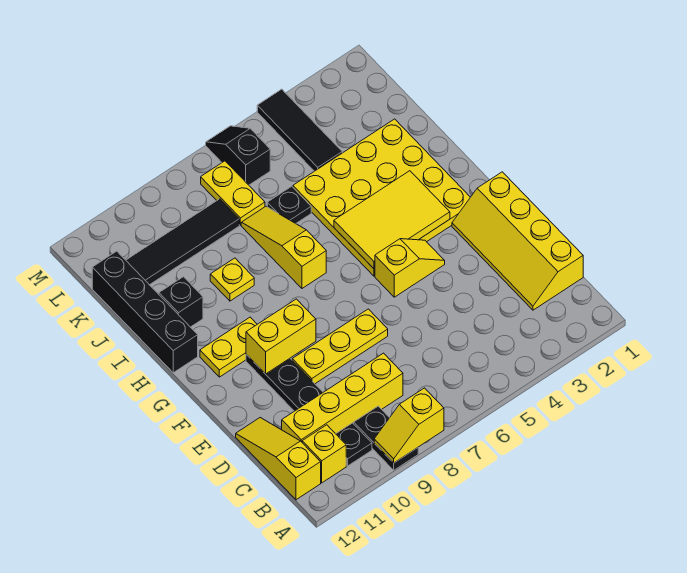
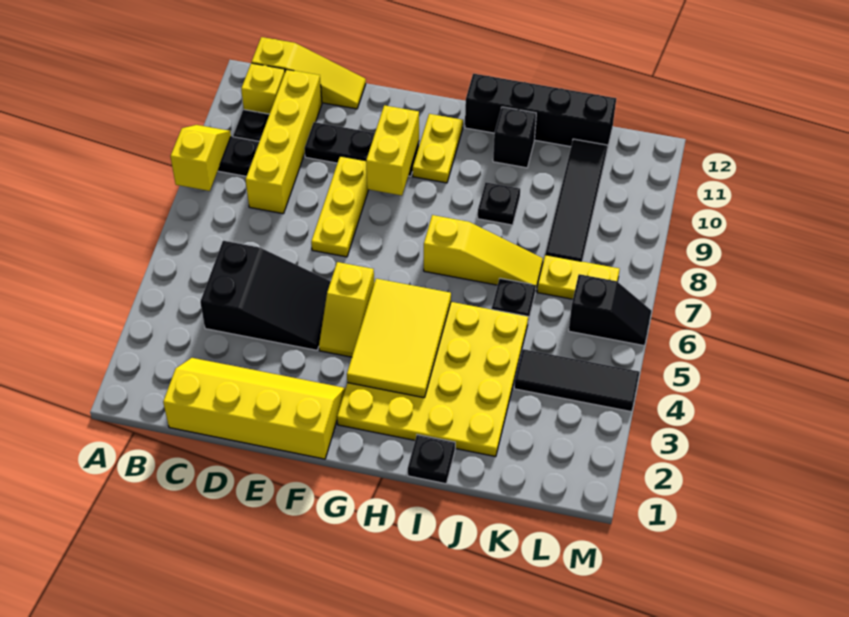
none -> black slope C4:E5 level 1 top C
none -> black plate I1 level 1
yellow plate I9 level 1 -> black plate I9 level 1

